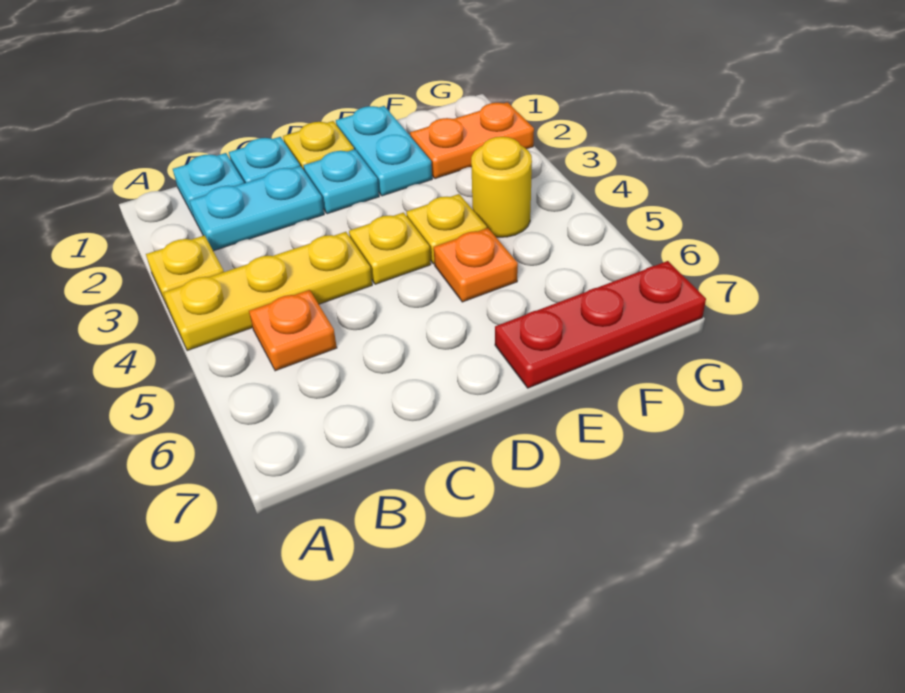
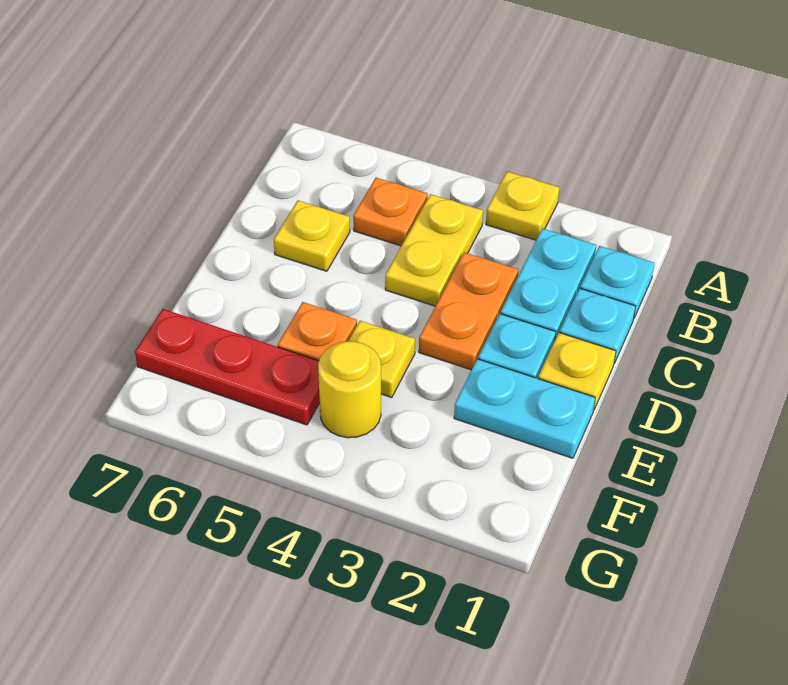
yellow plate A4:C4 level 1 -> yellow plate B4:C4 level 1
yellow plate D4 level 1 -> yellow plate C6 level 1
red plate E7:G7 level 1 -> red plate F5:F7 level 1
orange plate F2:G2 level 1 -> orange plate C3:D3 level 1

